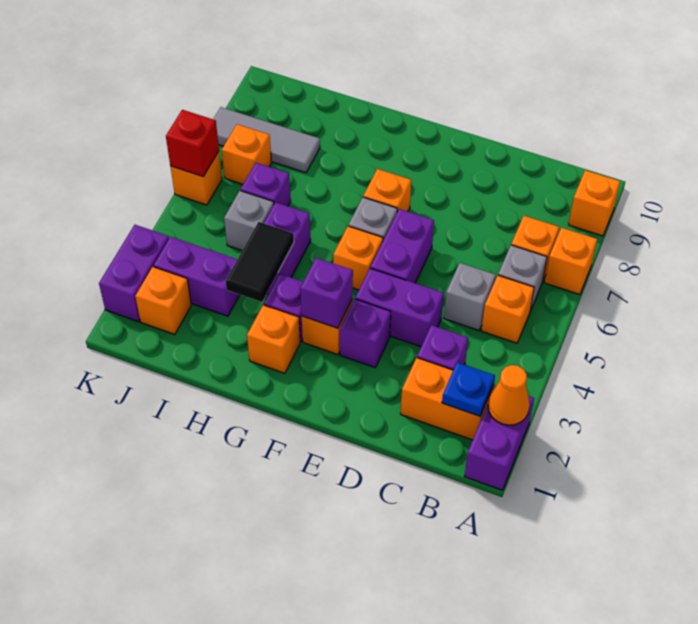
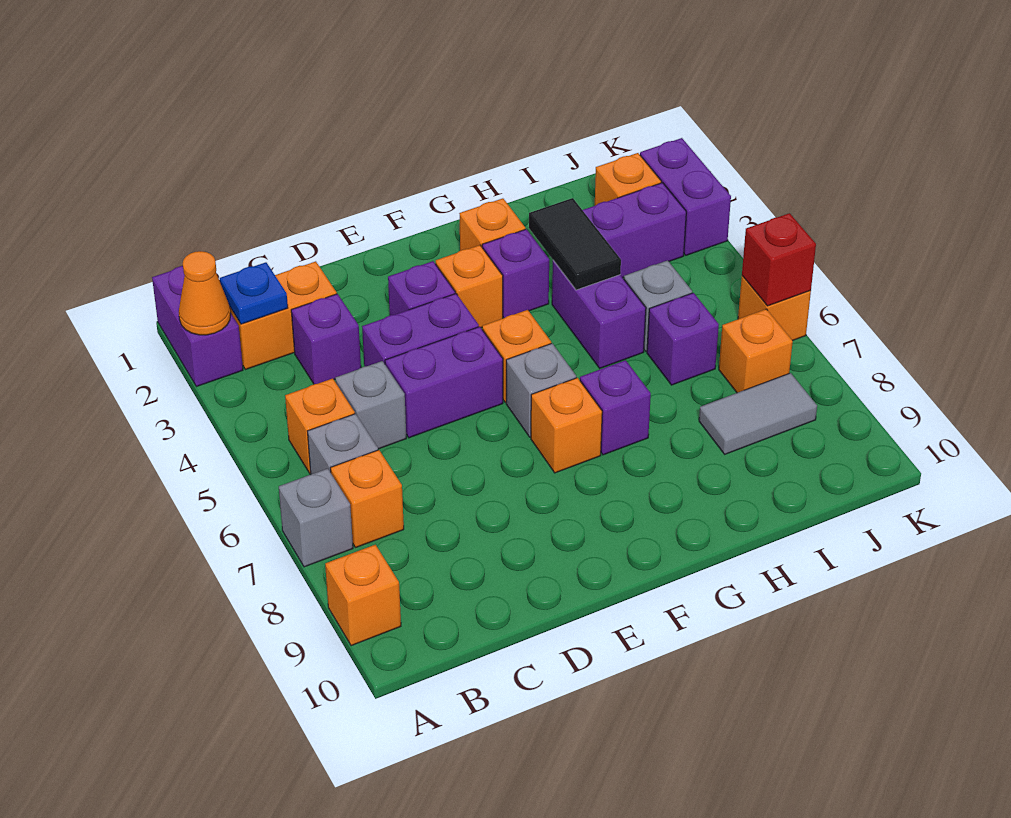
orange brick A7 level 1 -> grey brick A7 level 1
purple brick E5:E6 level 1 -> purple brick D5:E5 level 1
purple brick F3 level 2 -> purple brick G7 level 1
grey tile I8:K8 level 1 -> grey tile I8:J8 level 1

